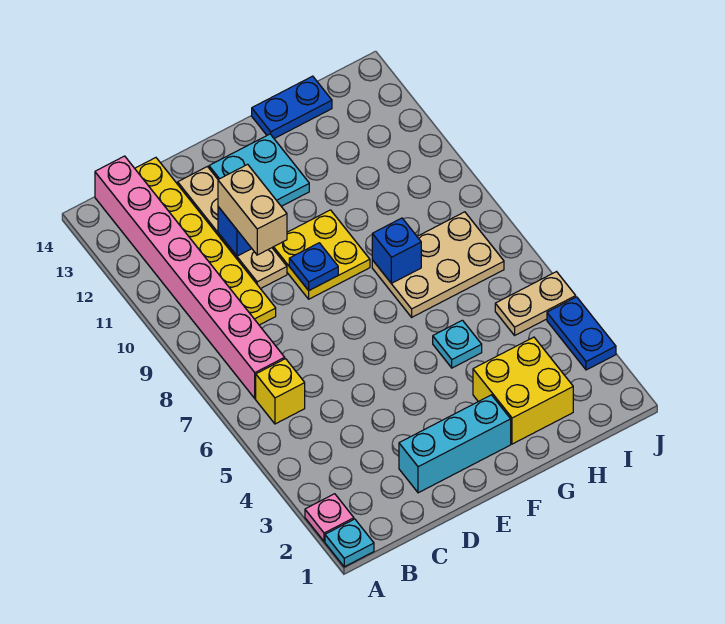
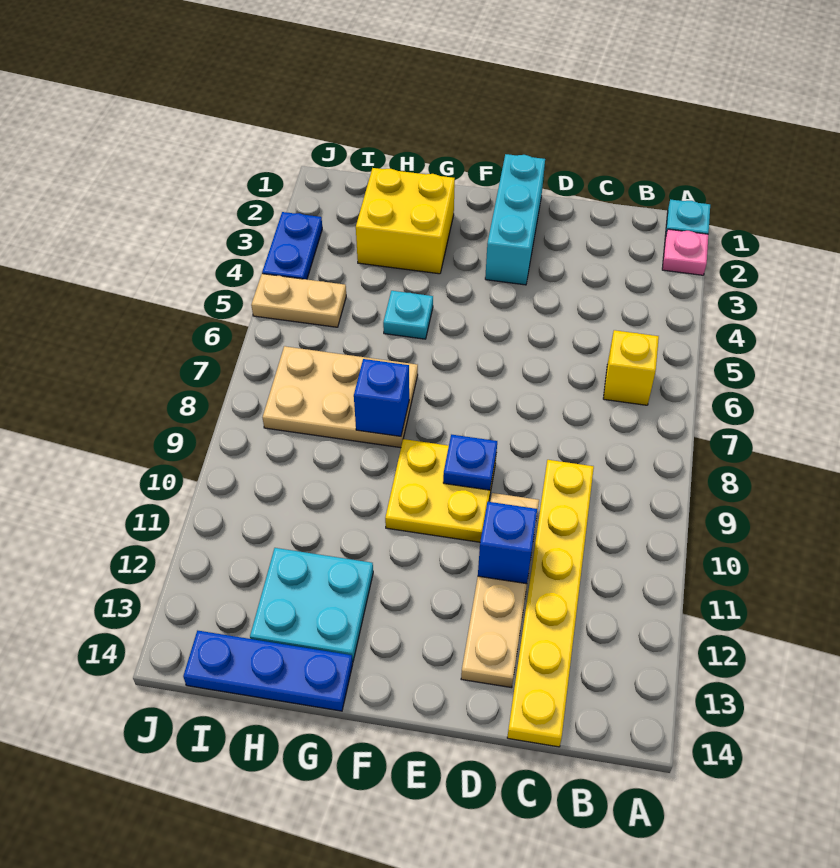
pink brick B7:B14 level 1 -> none
cyan brick D2:F2 level 1 -> cyan brick E1:E3 level 1
tan brick D10:D11 level 3 -> none
cyan plate E12:F13 level 1 -> cyan plate G12:H13 level 1
blue plate G14:H14 level 1 -> blue plate G14:I14 level 1

